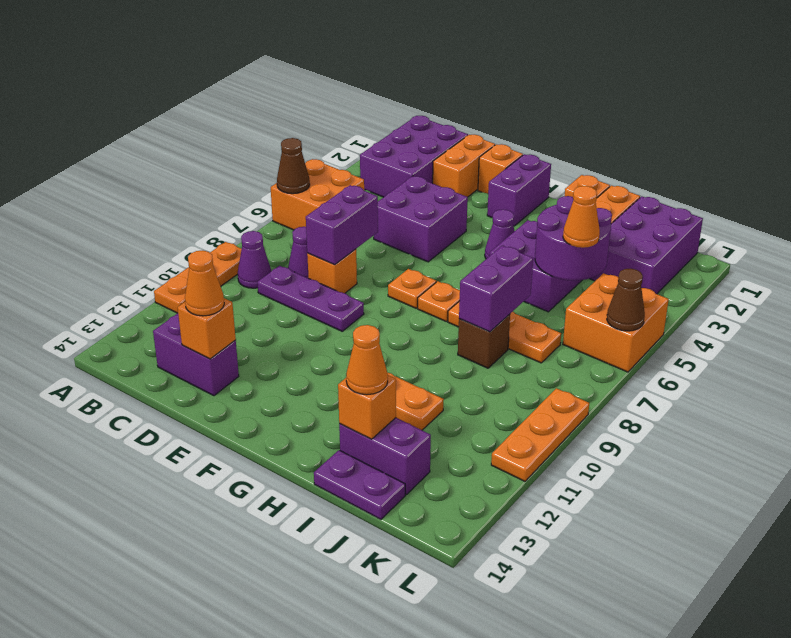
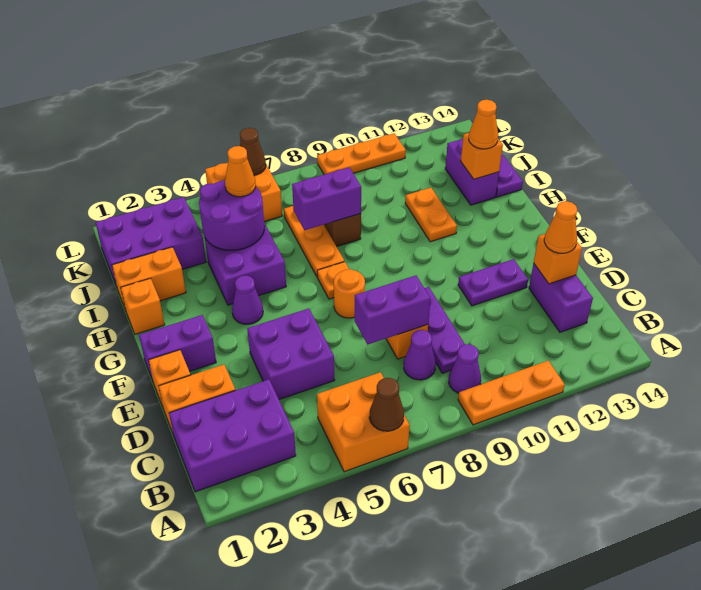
none -> purple plate E11:E12 level 1
orange plate F7 level 1 -> orange round brick F7 level 1

